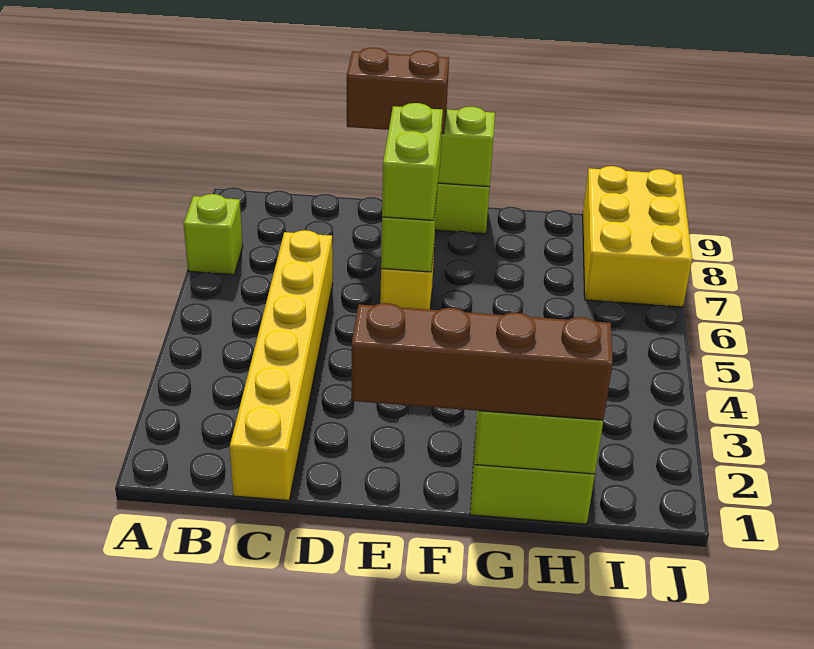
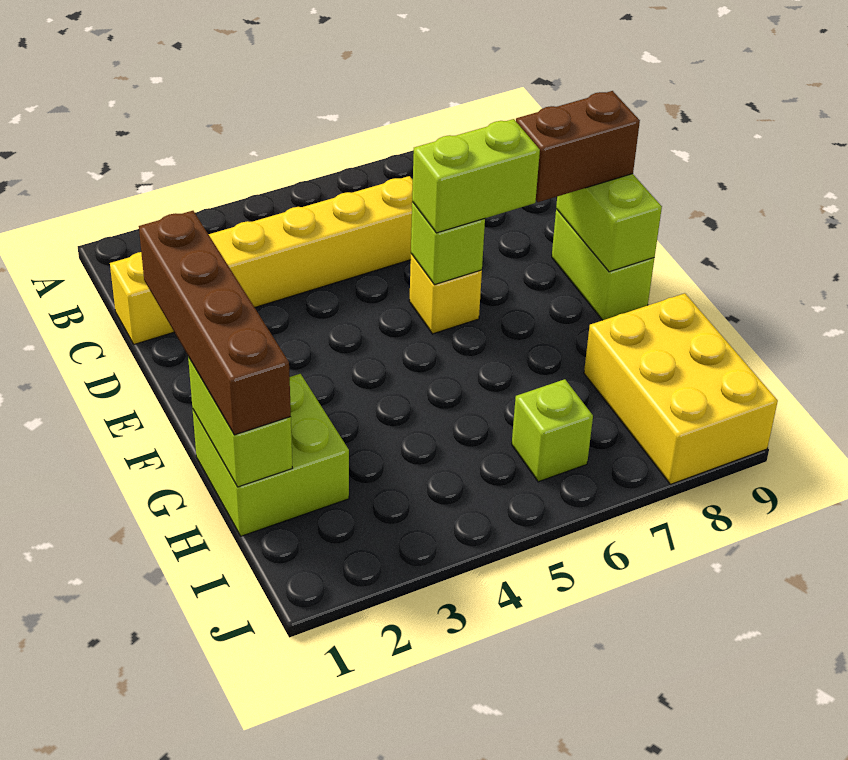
lime brick A7 level 1 -> lime brick I6 level 1
brown brick D9:E9 level 3 -> brown brick E8:E9 level 3
yellow brick I7:J9 level 1 -> yellow brick H8:J9 level 1

